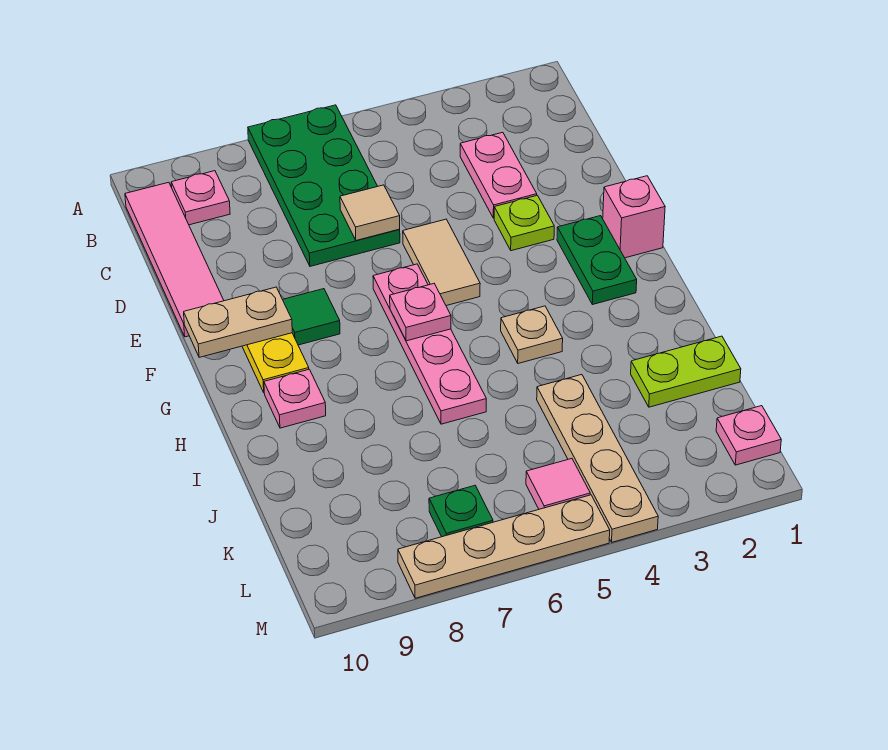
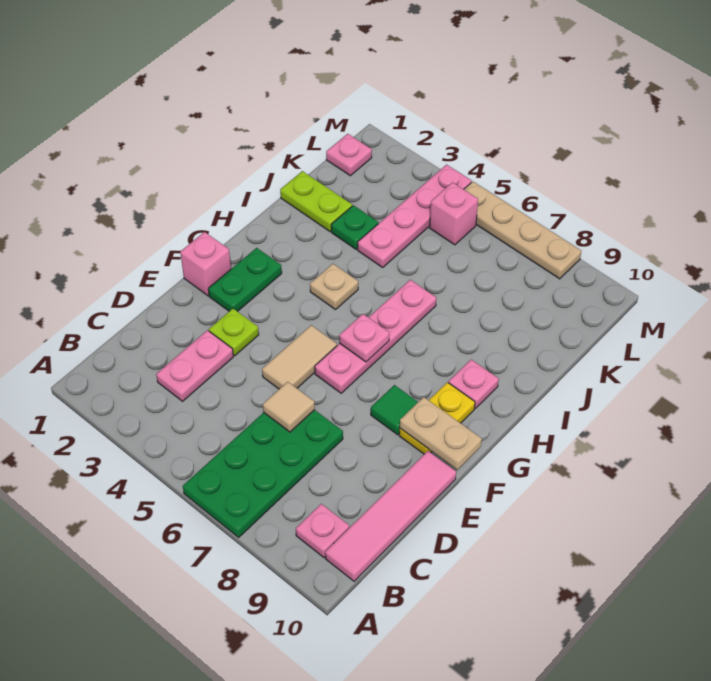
tan plate J4:M4 level 1 -> pink plate J4:M4 level 1
pink tile L5 level 1 -> pink brick L5 level 1
green plate L7 level 1 -> green plate J3 level 1

